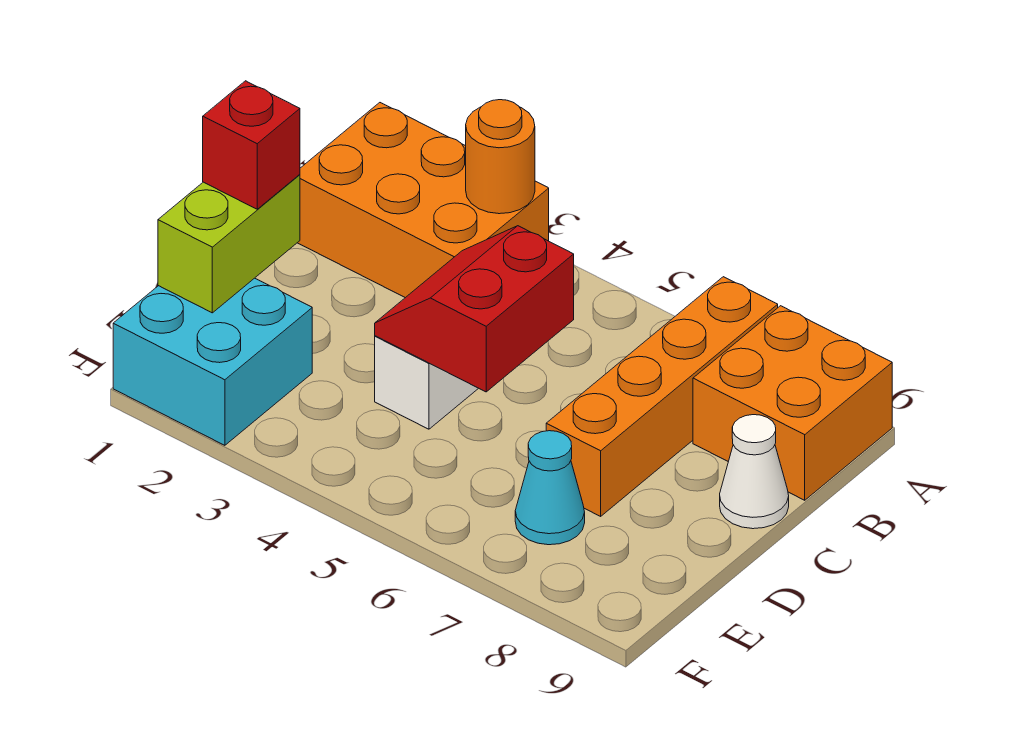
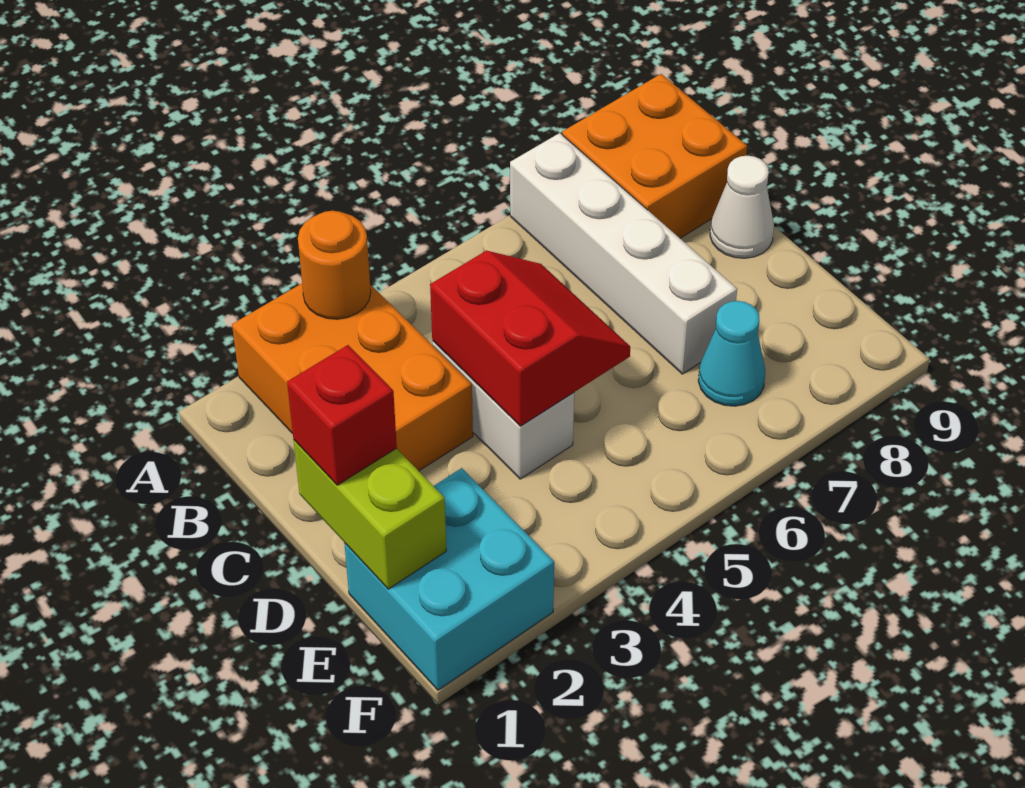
orange brick A1:B3 level 1 -> orange brick A2:C3 level 1
orange brick A7:D7 level 1 -> white brick A7:D7 level 1
red slope C4:D5 level 2 top 5 -> red slope C4:D5 level 2 top 4

